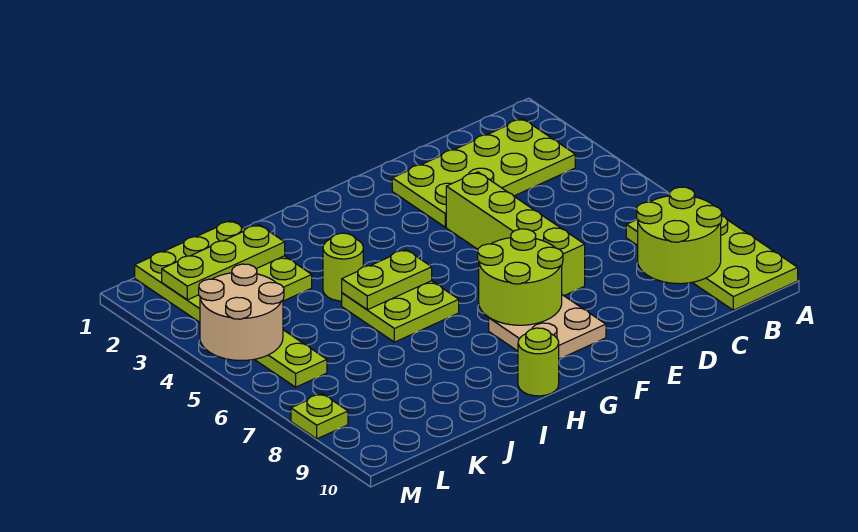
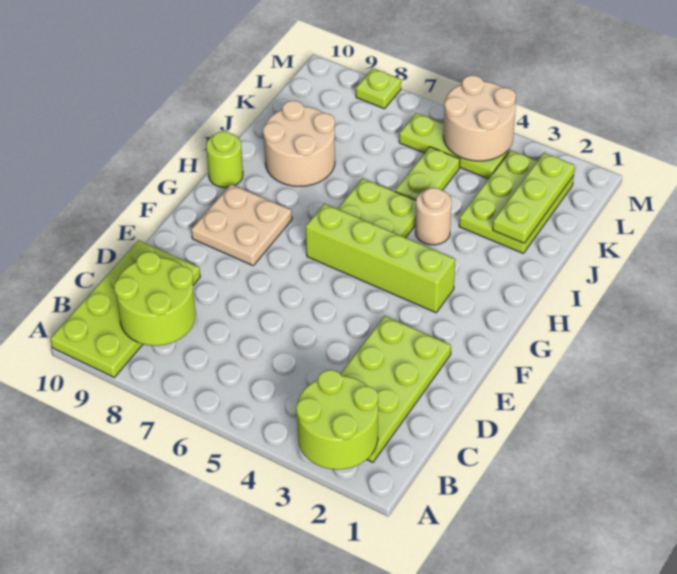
lime plate A7:B10 level 1 -> lime plate A9:D10 level 1
lime brick E4:E7 level 1 -> lime brick G3:G6 level 1
lime round brick F7:G8 level 2 -> lime round brick A2:B3 level 2
lime plate H5:I5 level 2 -> lime plate J5:K5 level 1
lime round brick I4 level 1 -> tan round brick I4 level 1
none -> tan round brick I8:J9 level 1
lime plate J1:L3 level 1 -> lime plate J2:L3 level 1

